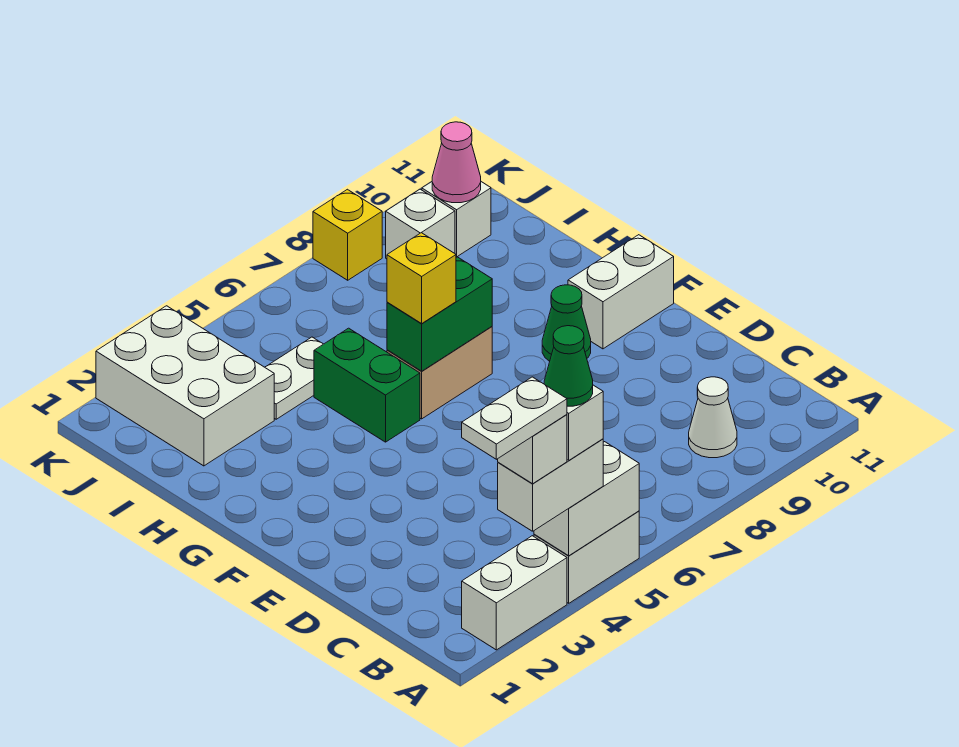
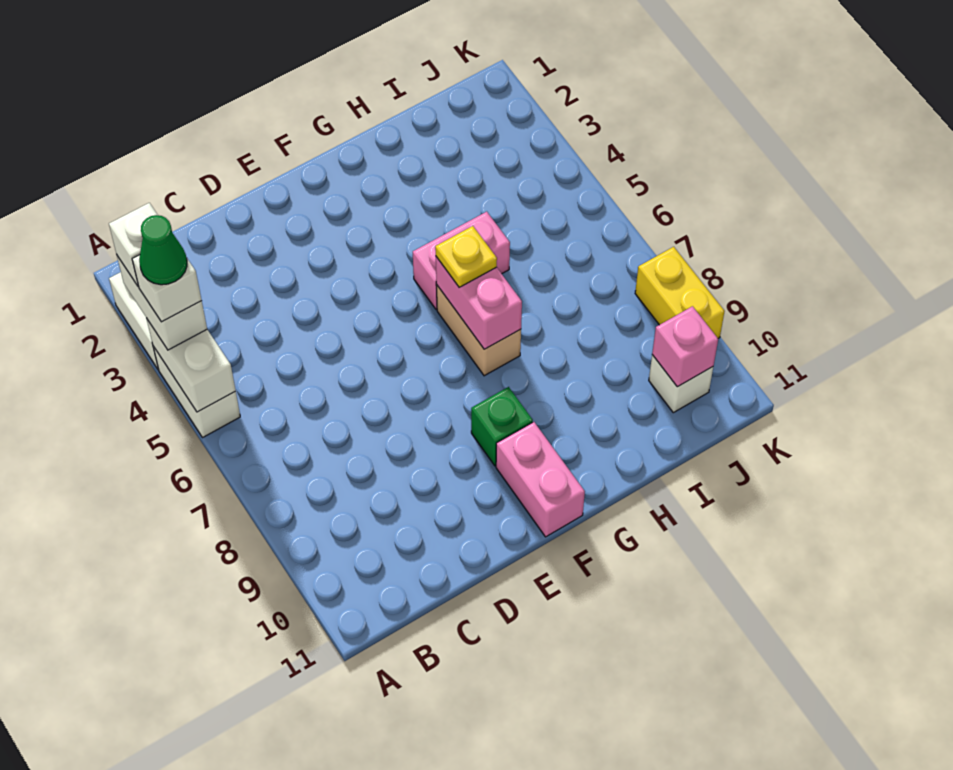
white plate A2:A3 level 5 -> none
white cone B9 level 1 -> none
green cone F9 level 1 -> green brick F9 level 1
white brick F10:F11 level 1 -> pink brick F10:F11 level 1
green brick G5:H5 level 1 -> pink brick G5:H5 level 1
green brick G6:G7 level 2 -> pink brick G6:G7 level 2
yellow brick G6 level 3 -> yellow plate G6 level 3
white brick I2:K3 level 1 -> none
white plate I4:I5 level 1 -> none
white brick J9 level 1 -> none
pink cone J10 level 2 -> pink brick J10 level 2
yellow brick K8 level 1 -> yellow brick K8:K9 level 1

